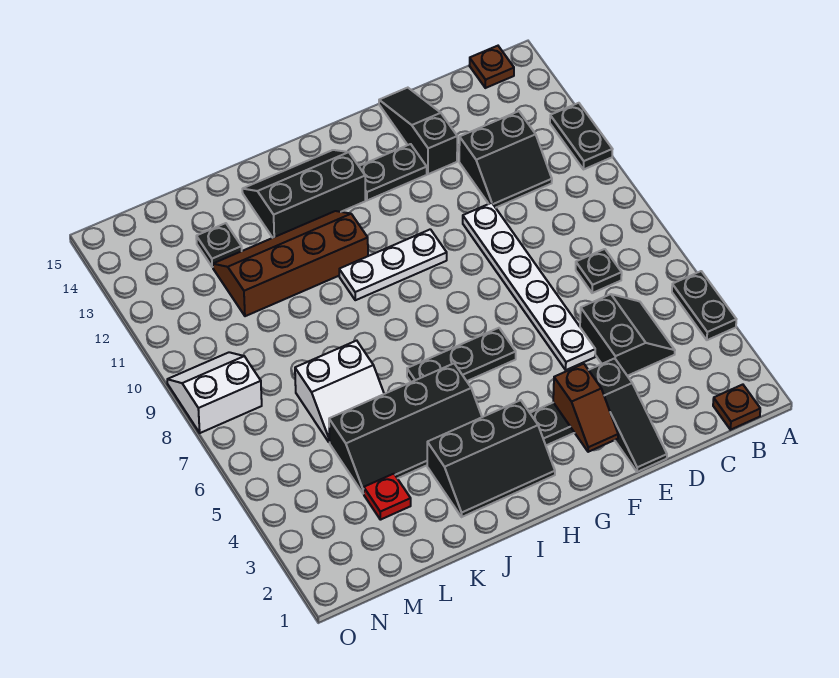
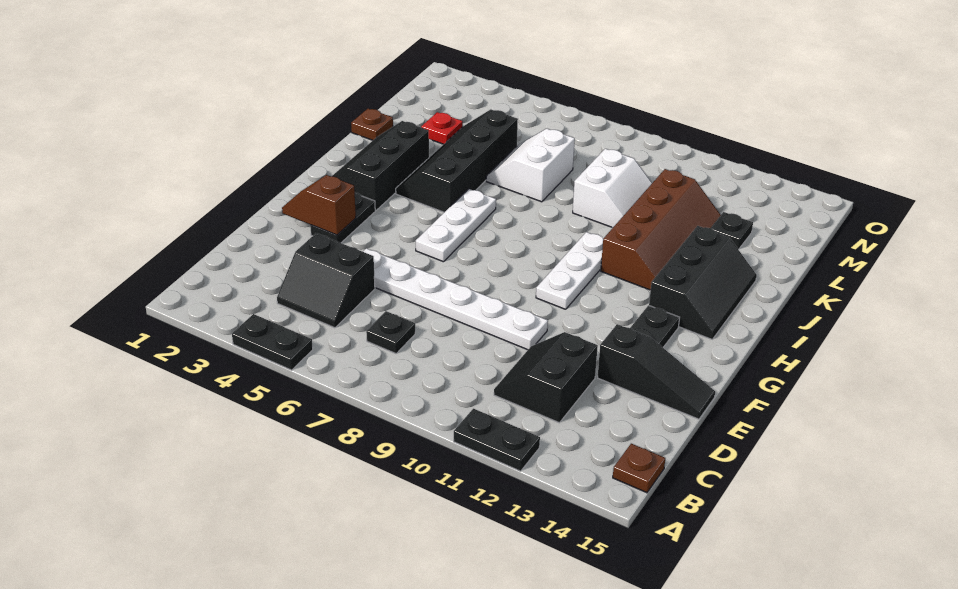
brown plate B1 level 1 -> brown plate K1 level 1
black slope E1:E3 level 1 top 3 -> none
black plate G6:I6 level 1 -> white plate G6:I6 level 1
white slope N8:O9 level 1 top 8 -> white slope K9:L10 level 1 top 9

